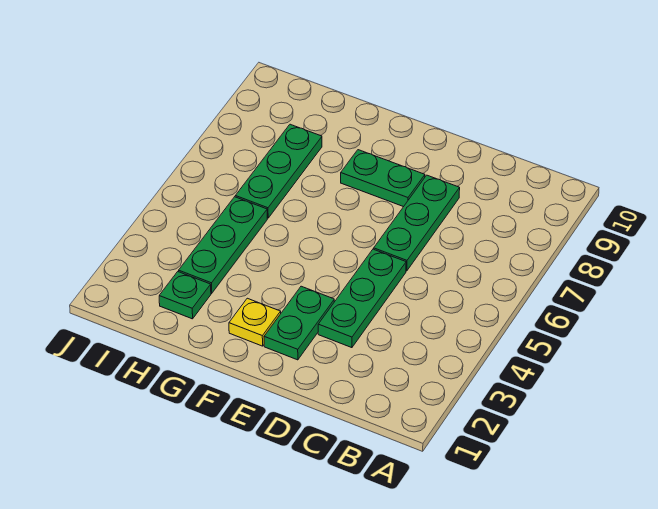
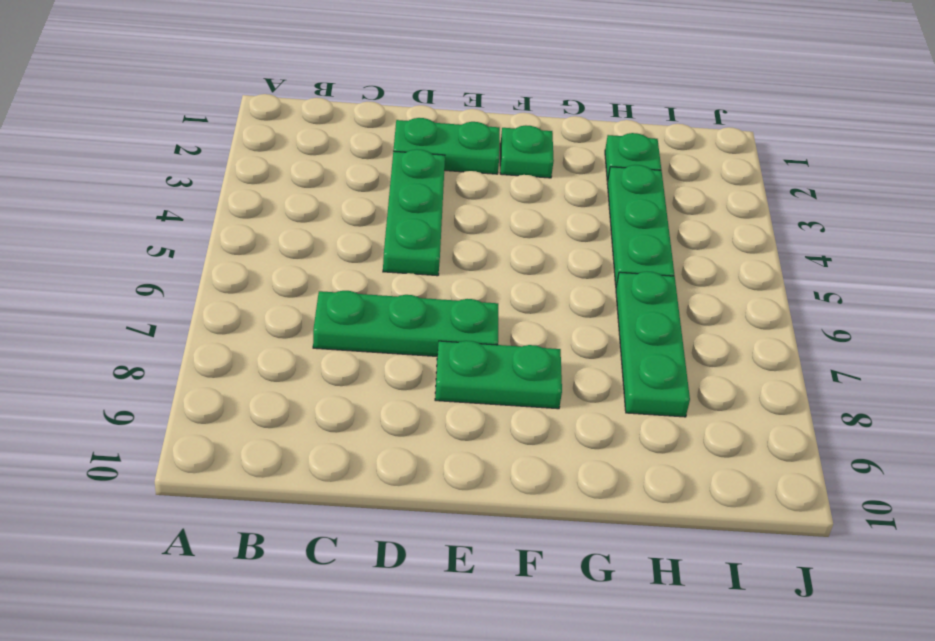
green plate D6:D8 level 1 -> green plate C7:E7 level 1
green plate E2:E3 level 1 -> green plate D2:E2 level 1
yellow plate F2 level 1 -> green plate F2 level 1

